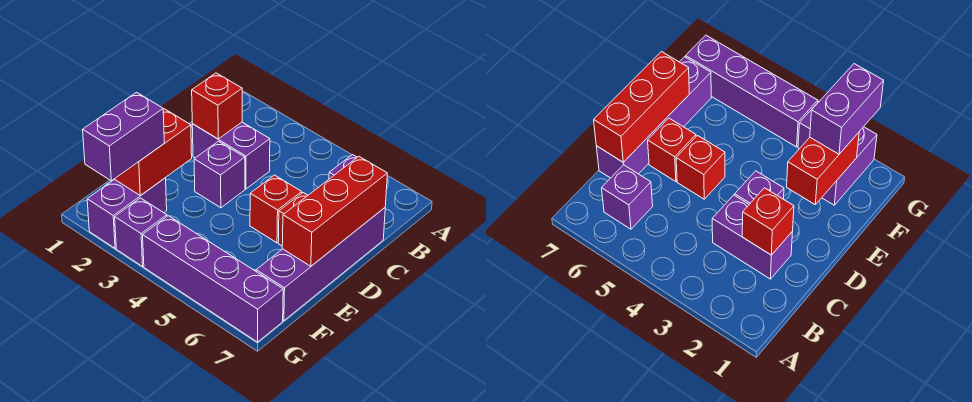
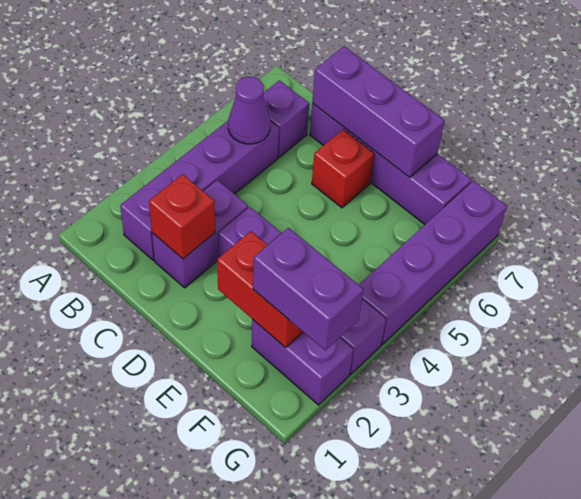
none -> purple brick B2:B5 level 1
none -> purple cone B5 level 2
red brick C7:E7 level 2 -> purple brick C7:E7 level 2
red brick D5 level 1 -> none

